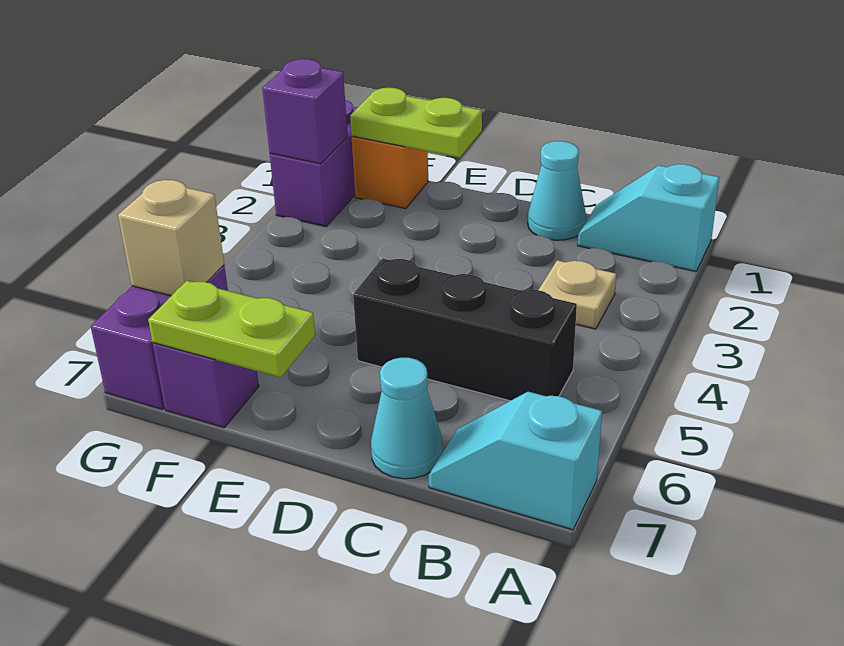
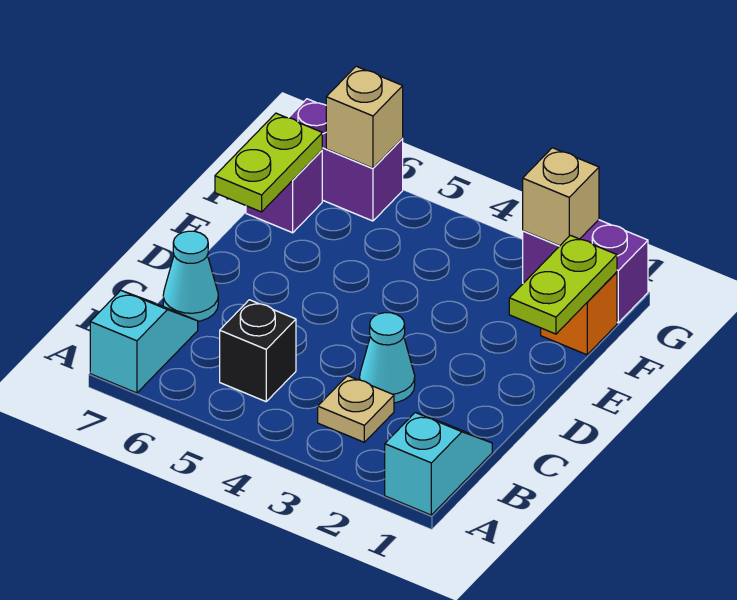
black brick B5:D5 level 1 -> black brick B5 level 1
cyan cone C1 level 1 -> cyan cone C3 level 1
purple brick G2 level 2 -> tan brick G2 level 2

